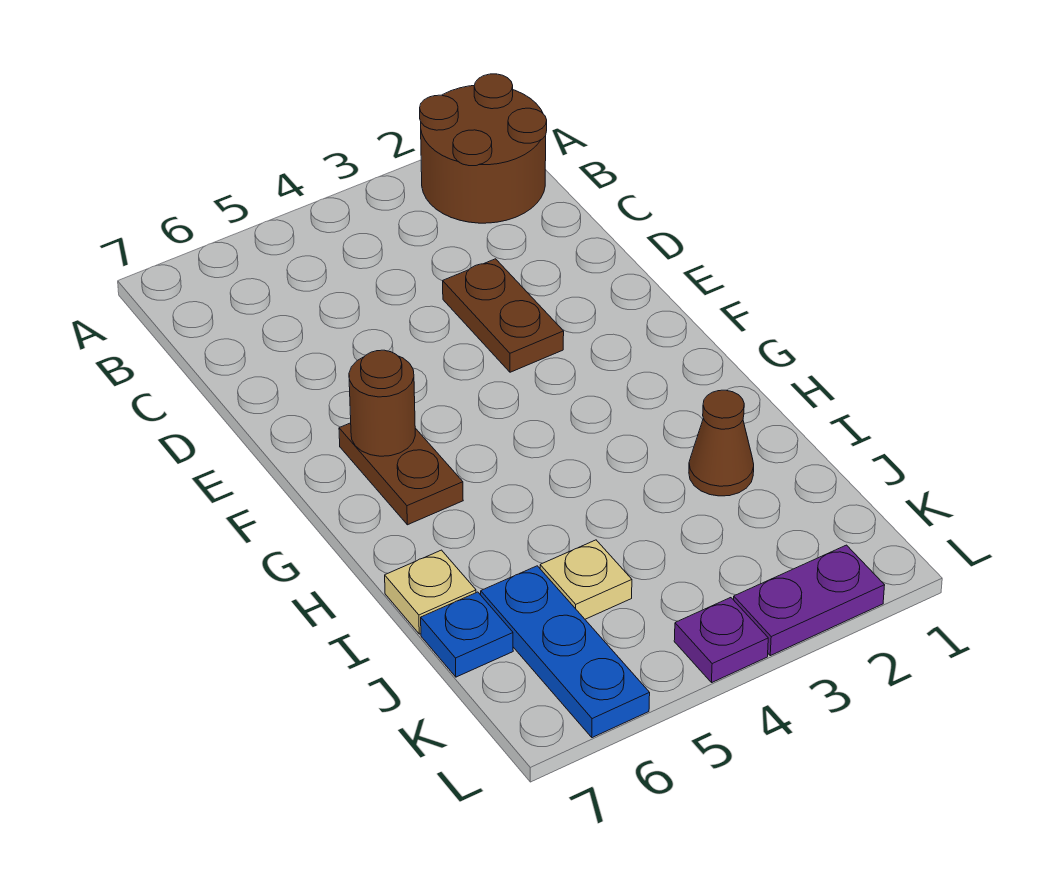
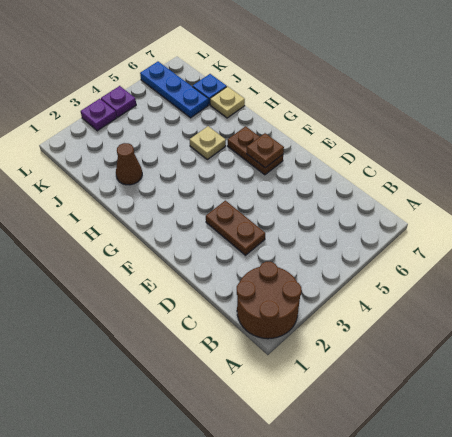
brown round brick F6 level 2 -> brown plate F6 level 2
tan plate J5 level 1 -> tan plate H5 level 1
purple plate L2:L3 level 1 -> purple plate L3 level 1

